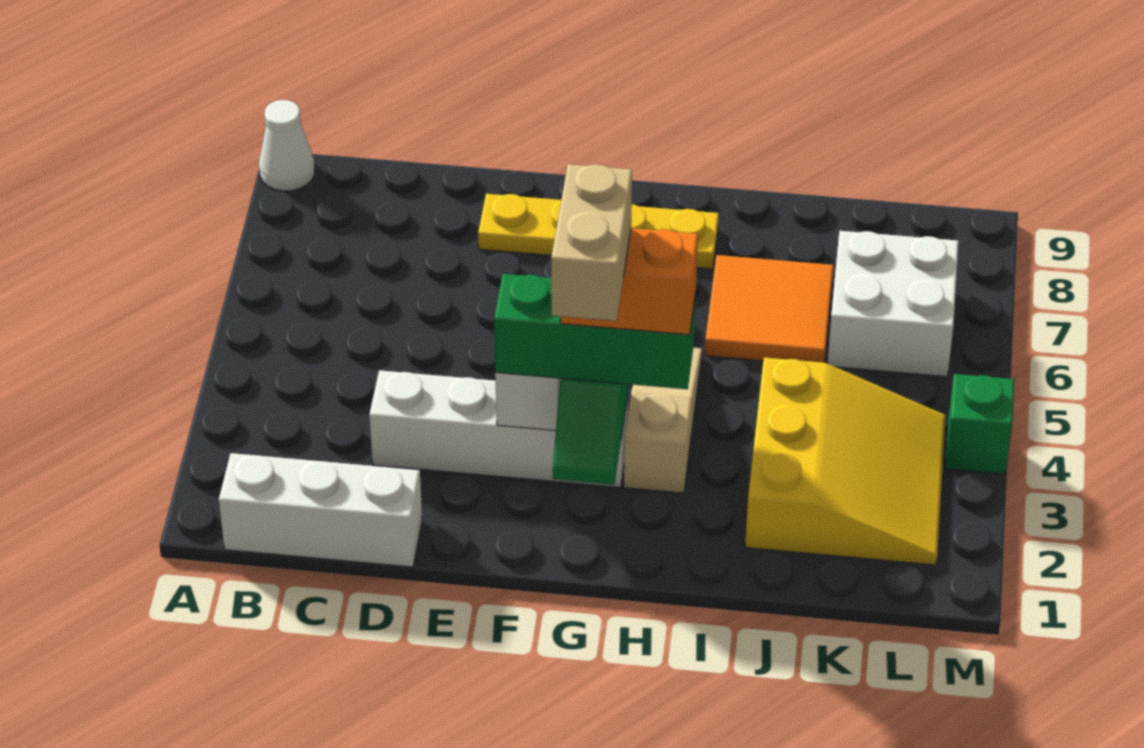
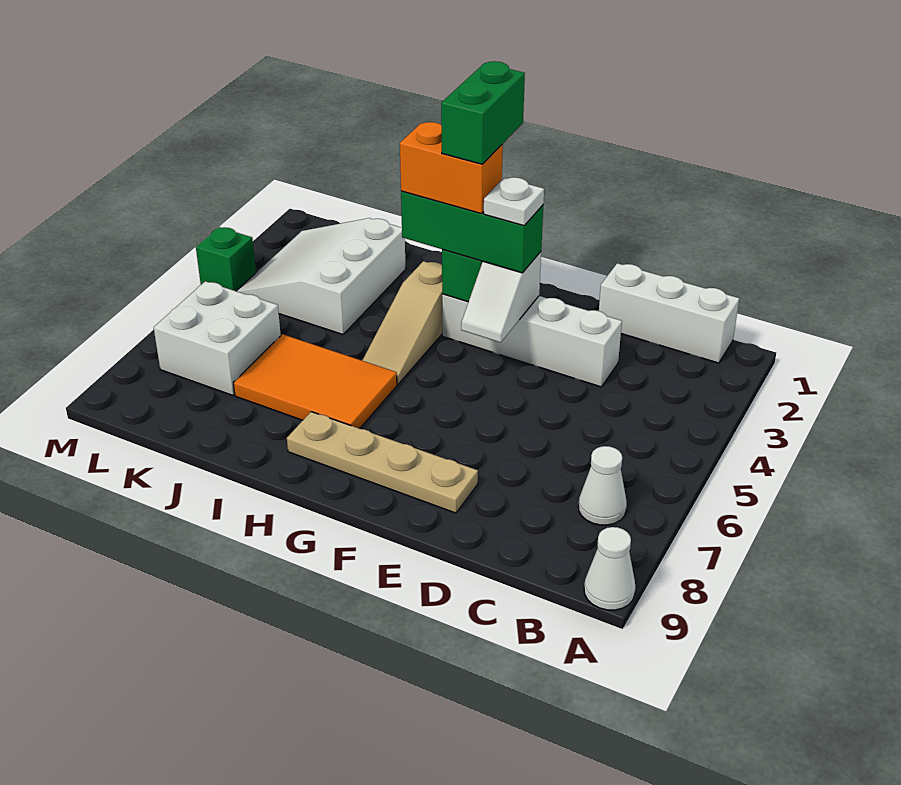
none -> white cone B7 level 1
yellow plate E8:H8 level 1 -> tan plate E8:H8 level 1
none -> white plate F3 level 4
tan brick G2:G3 level 5 -> green brick G2:G3 level 5
orange tile I6:J7 level 1 -> orange tile H6:J7 level 1
yellow slope J2:L4 level 1 top J -> white slope J2:L4 level 1 top J

